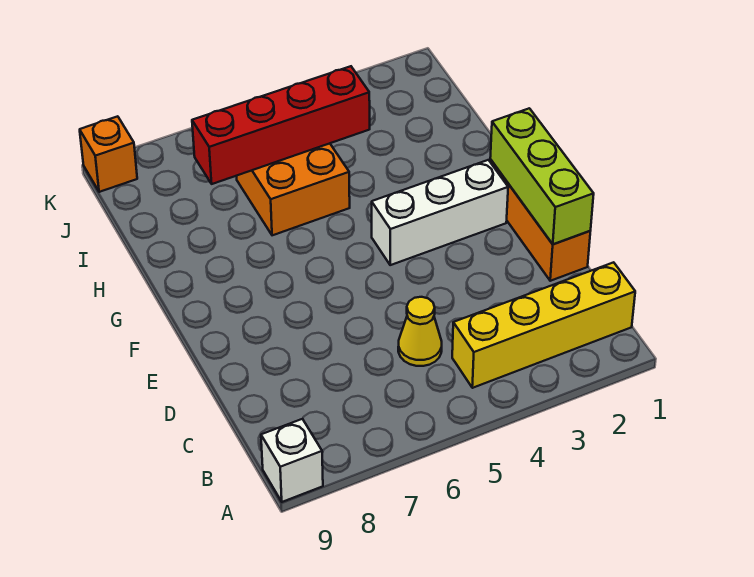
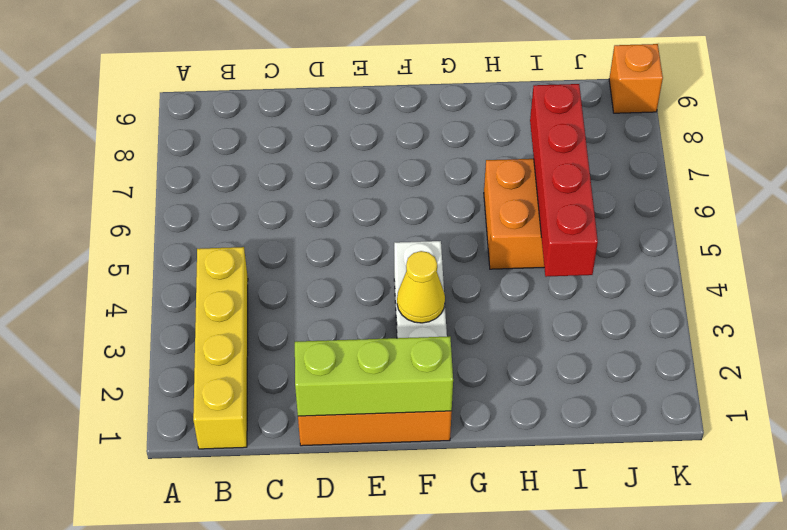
white brick A9 level 1 -> none
yellow cone C5 level 1 -> yellow cone F3 level 2

